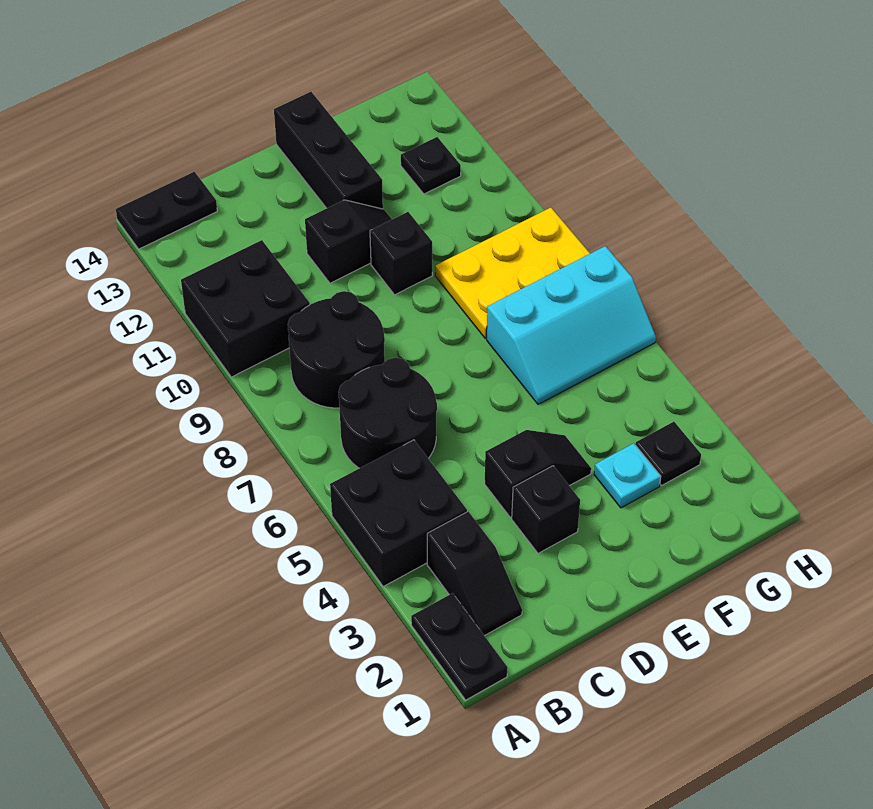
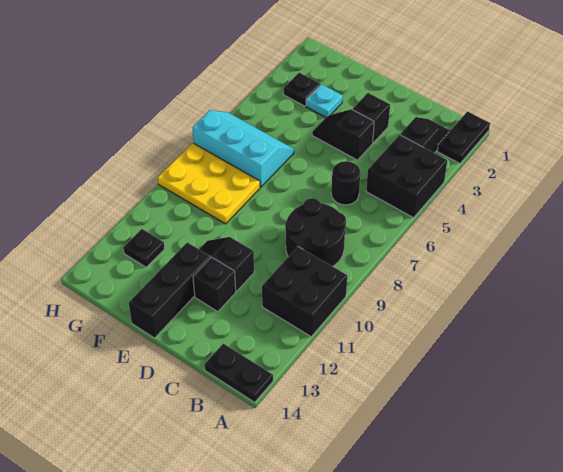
black round brick B6:C7 level 1 -> black round brick C6 level 1
black brick E10 level 1 -> black brick D12 level 1

